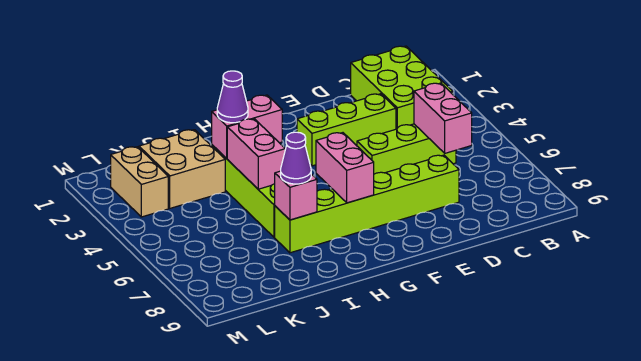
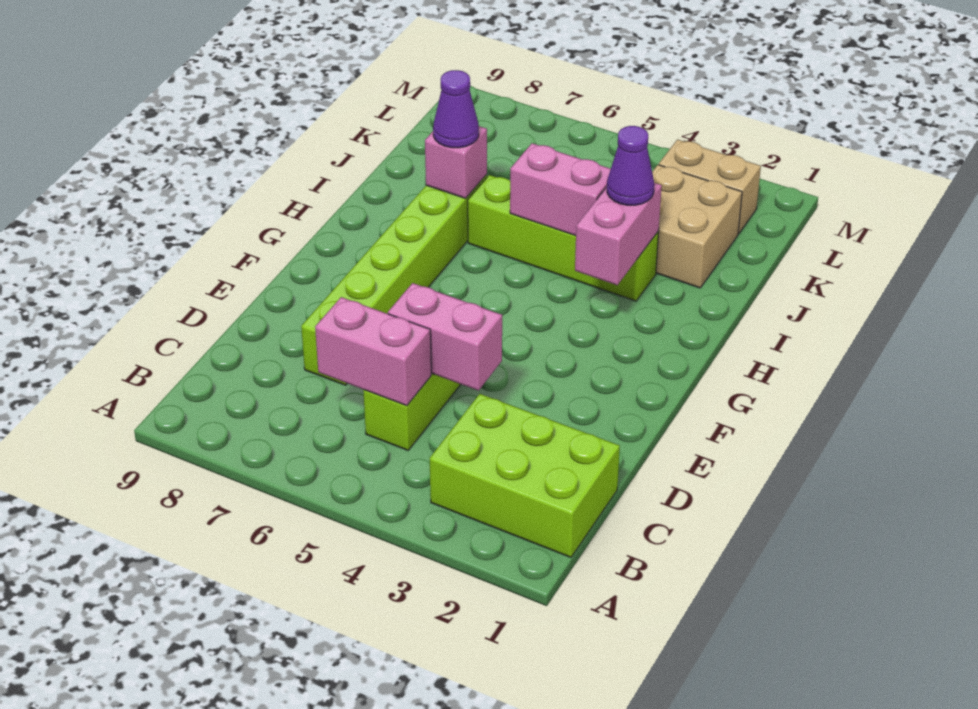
lime brick D3:F3 level 1 -> none
pink brick G6:G7 level 2 -> pink brick D4:D5 level 2

